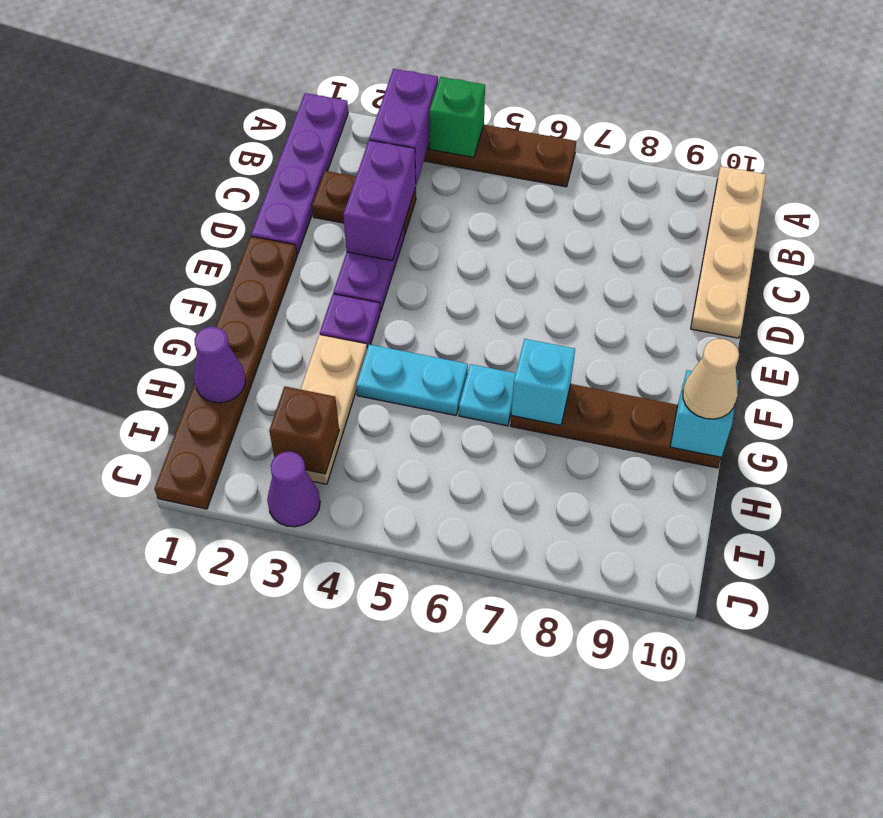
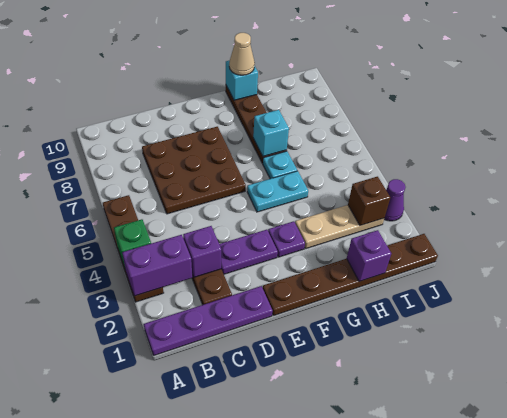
tan plate A10:D10 level 1 -> none
purple brick C3:D3 level 2 -> purple brick C3 level 2
none -> brown plate C6:E8 level 1
cyan plate G4:G5 level 1 -> cyan plate F5:G5 level 1
purple cone H1 level 2 -> purple brick H1 level 2

